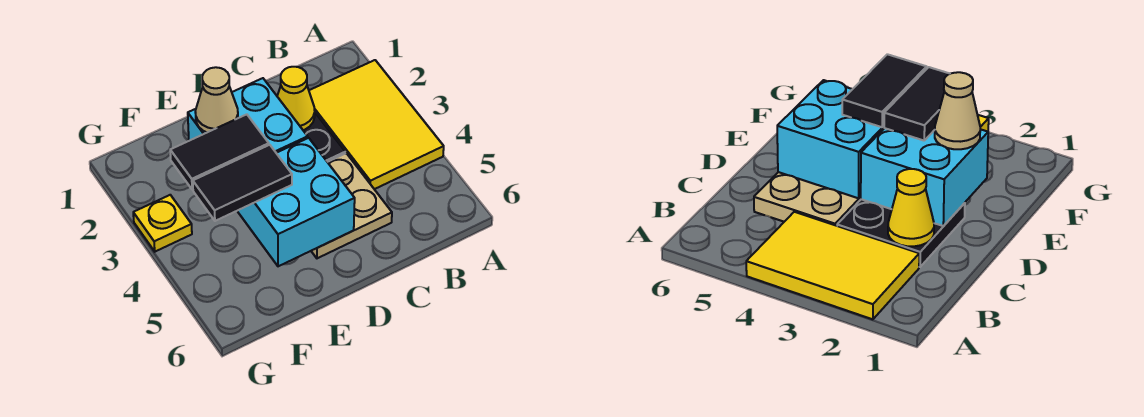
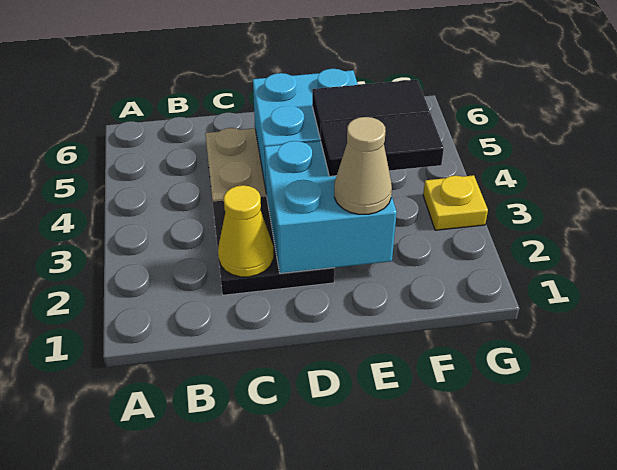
yellow tile A2:B4 level 1 -> none

